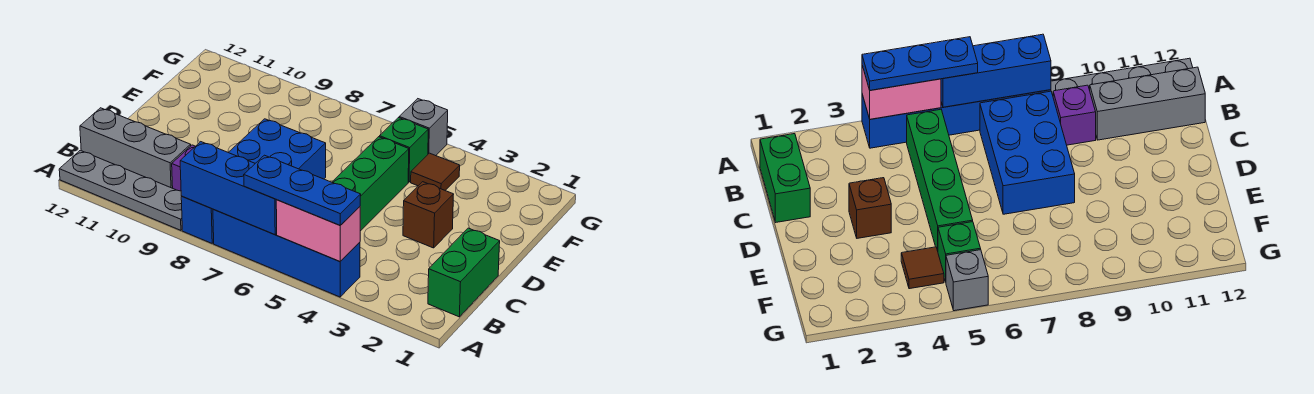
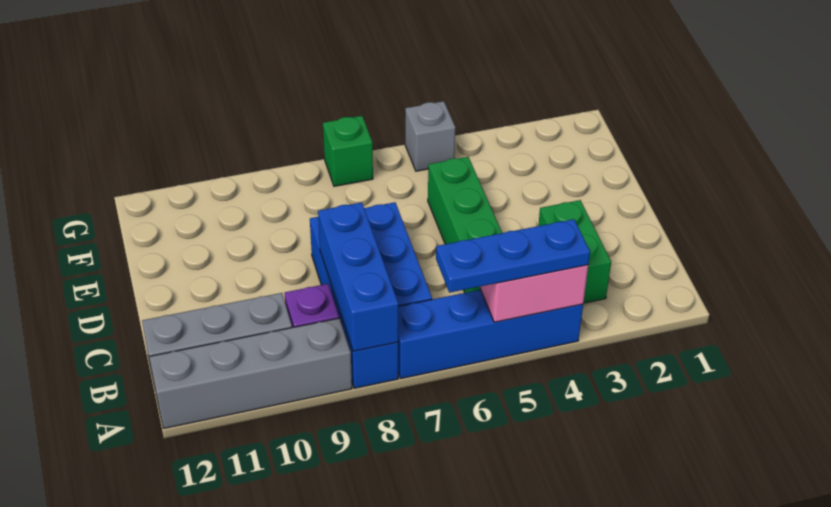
blue brick A6:A8 level 2 -> blue brick A8:C8 level 2
grey plate A9:A12 level 1 -> grey brick A9:A12 level 1
green brick B1:C1 level 1 -> green brick B3:C3 level 1
brown brick D3 level 1 -> none
brown tile F4 level 1 -> none
green brick F5 level 1 -> green brick G7 level 1

